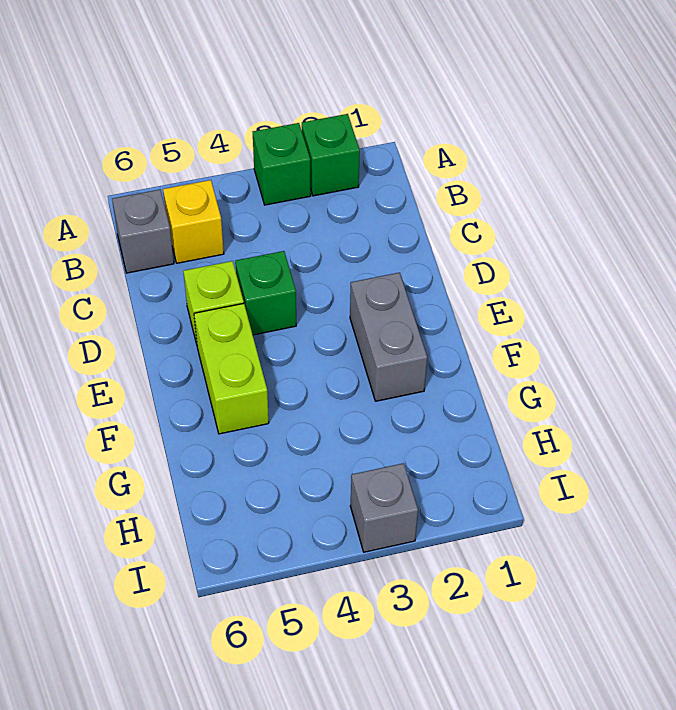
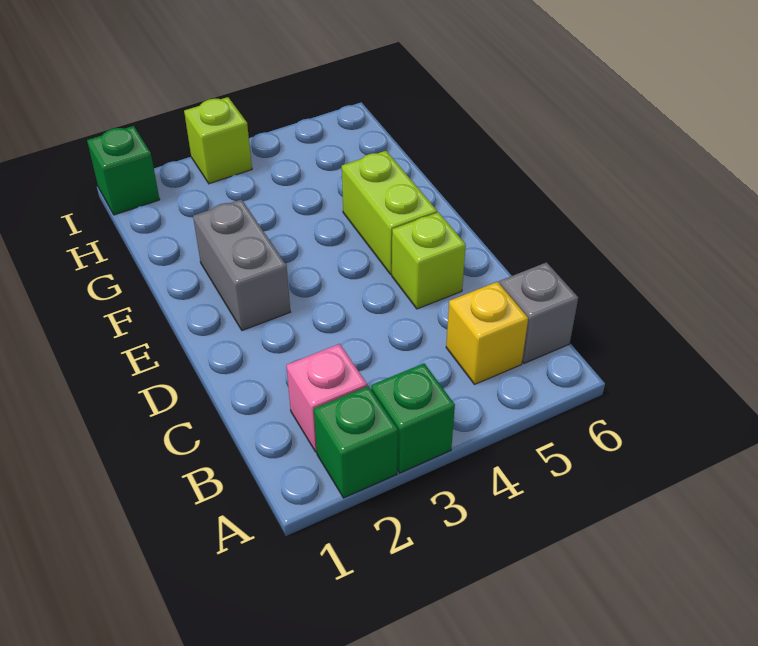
none -> pink brick B2 level 1
green brick D4 level 1 -> green brick I1 level 1
grey brick I3 level 1 -> lime brick I3 level 1

